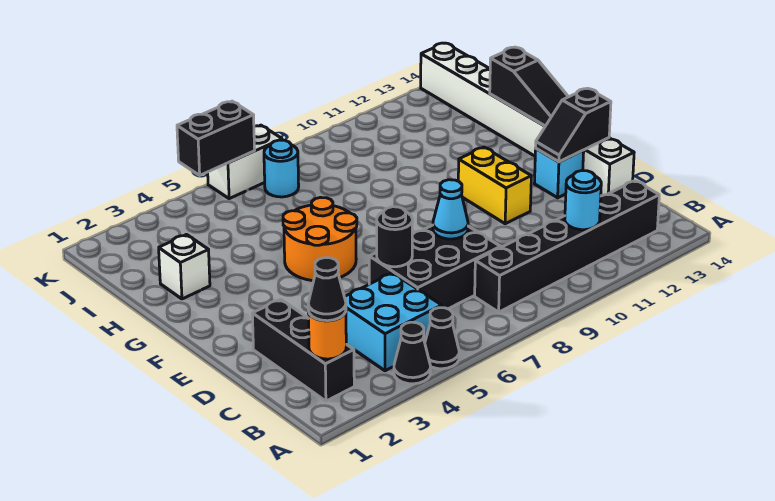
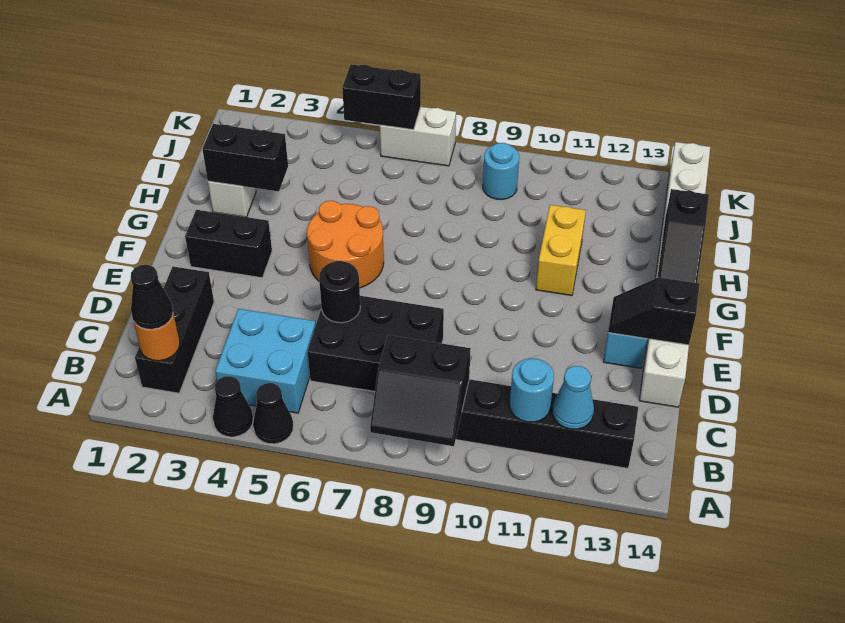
none -> black slope A8:B9 level 2 top B
cyan cone D8 level 2 -> cyan cone B12 level 2
yellow brick E11:F11 level 1 -> yellow brick G11:H11 level 1
none -> black brick F2:F3 level 1
none -> black brick H2:H3 level 2
cyan round brick J7 level 1 -> cyan round brick J9 level 1

